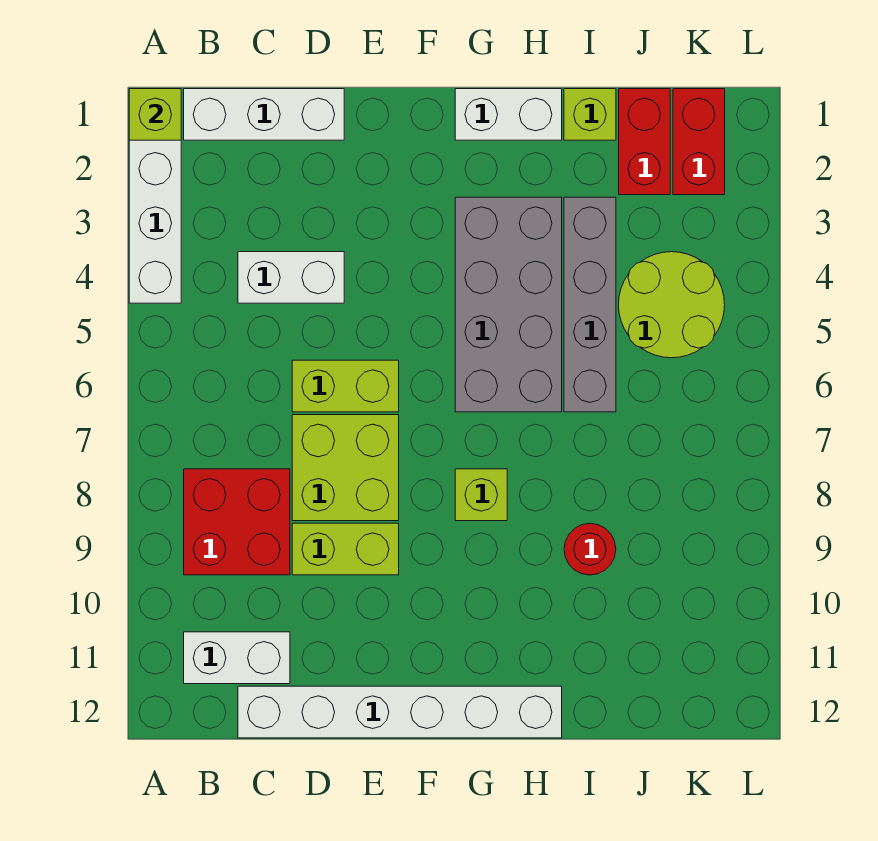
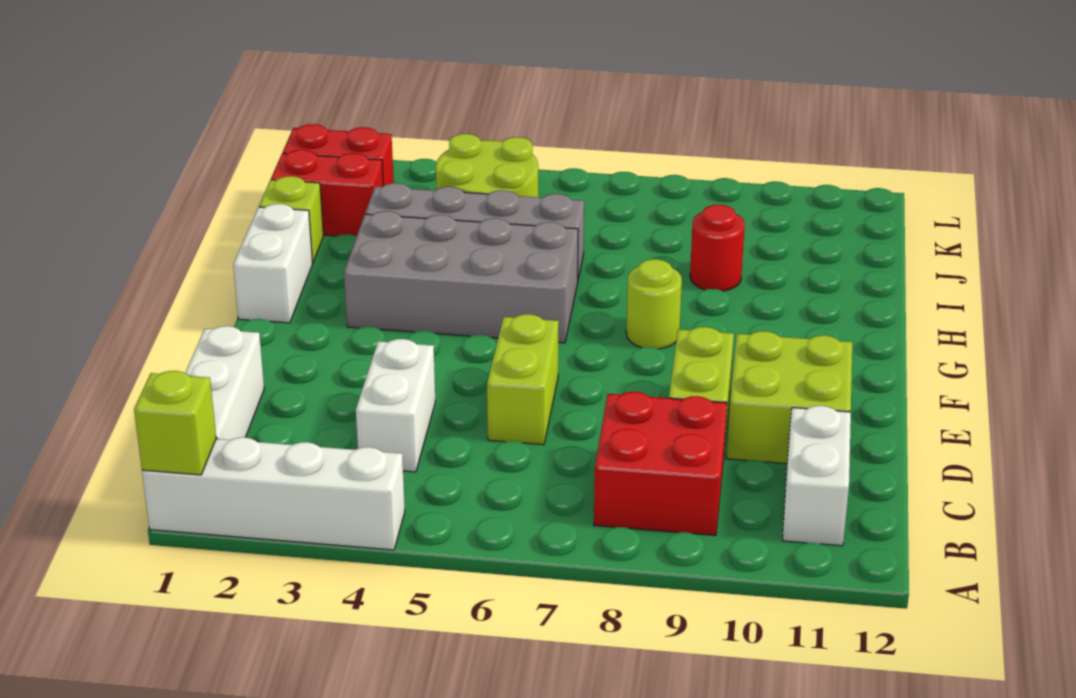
white brick C12:H12 level 1 -> none
lime brick D7:E8 level 1 -> lime brick D10:E11 level 1
lime brick G8 level 1 -> lime round brick G8 level 1

